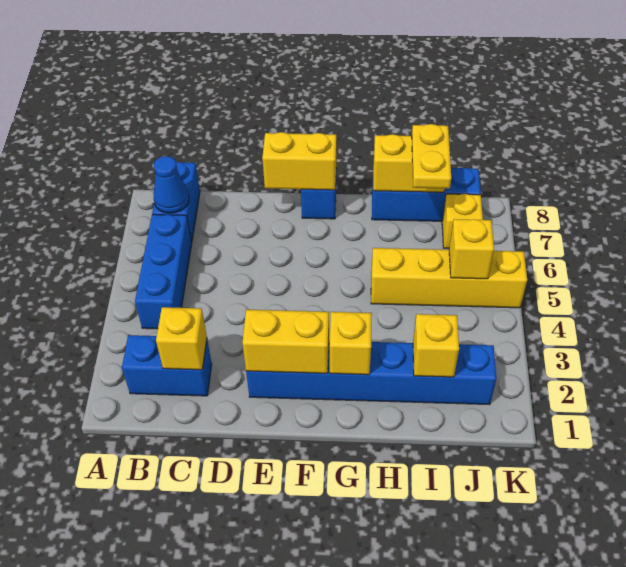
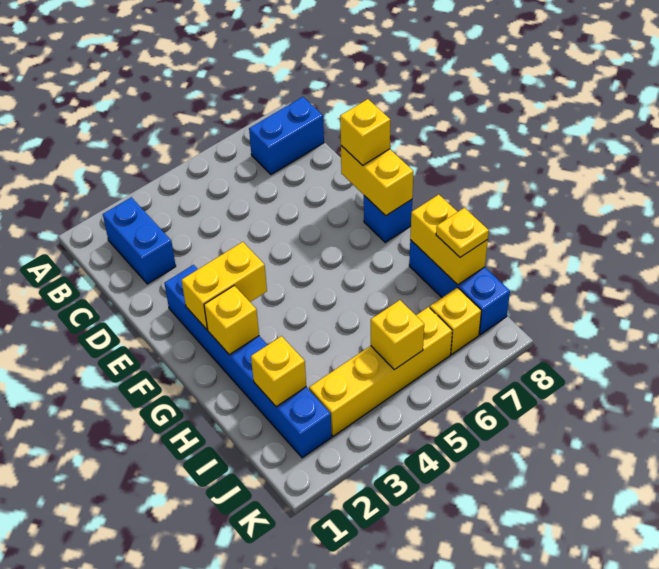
blue brick B4:B6 level 1 -> none
blue cone B7 level 2 -> none
yellow brick C2 level 2 -> yellow brick E8 level 3
yellow brick E2:F2 level 2 -> yellow brick F2:F3 level 2
yellow brick H5:K5 level 1 -> yellow brick J3:J6 level 1
yellow plate I7:I8 level 3 -> yellow plate I8 level 3

